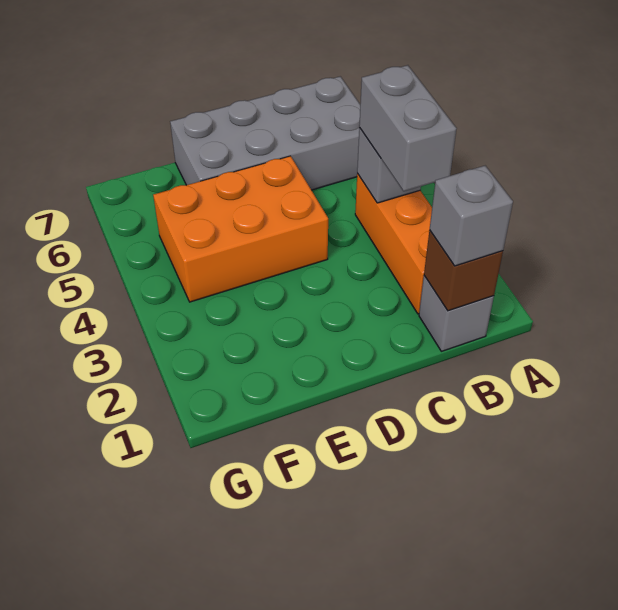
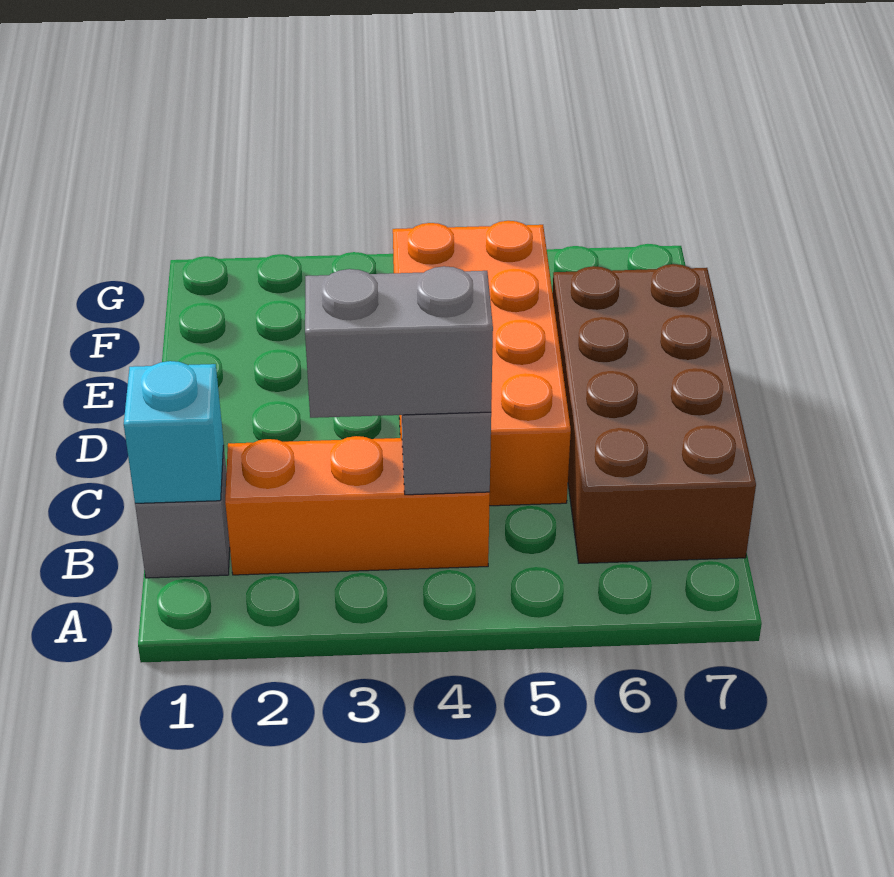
brown brick B1 level 2 -> cyan brick B1 level 2
grey brick B1 level 3 -> none
grey brick B6:E7 level 1 -> brown brick B6:E7 level 1
orange brick D4:F5 level 1 -> orange brick C4:F5 level 1

